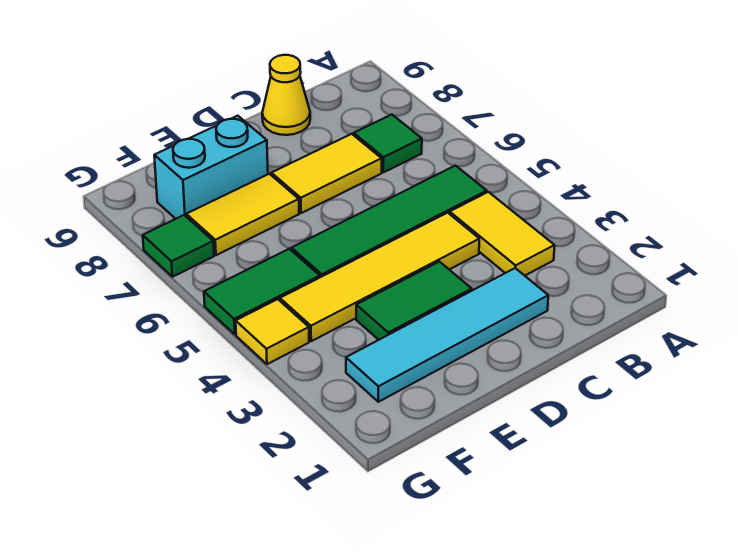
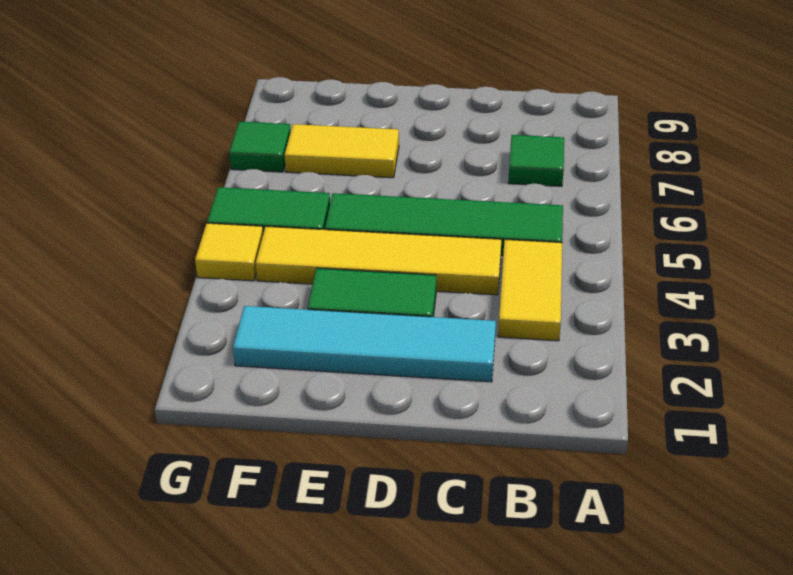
yellow tile C7:D7 level 1 -> none
yellow cone C9 level 1 -> none
cyan brick E8:F8 level 1 -> none

